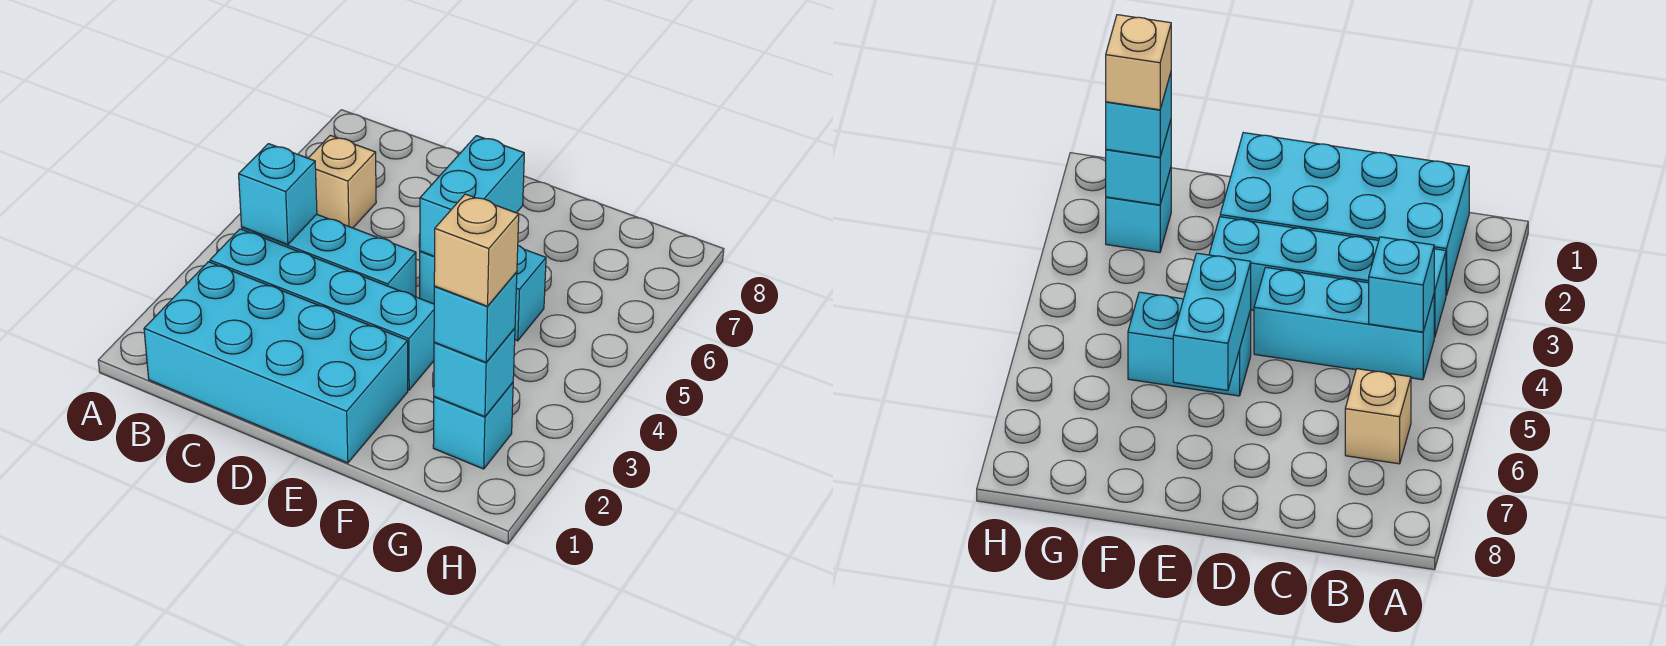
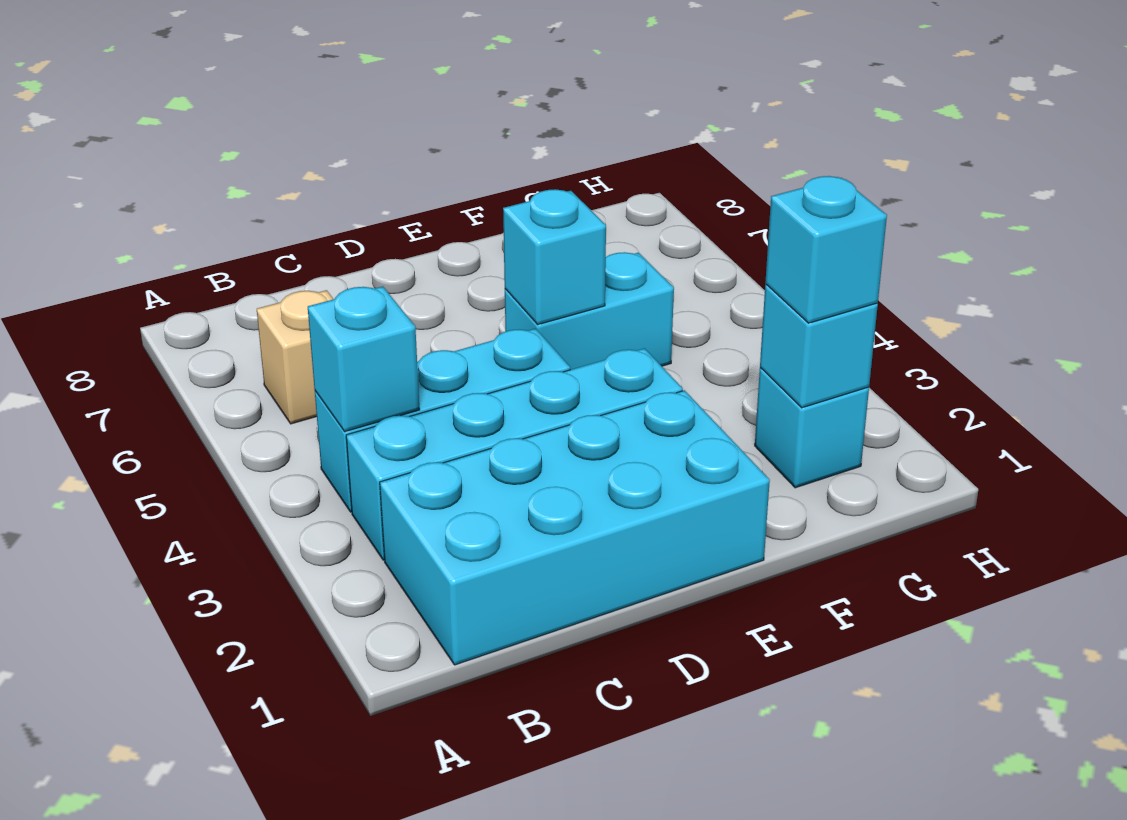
cyan brick E5:E6 level 2 -> cyan brick E5 level 2
tan brick G2 level 4 -> none

